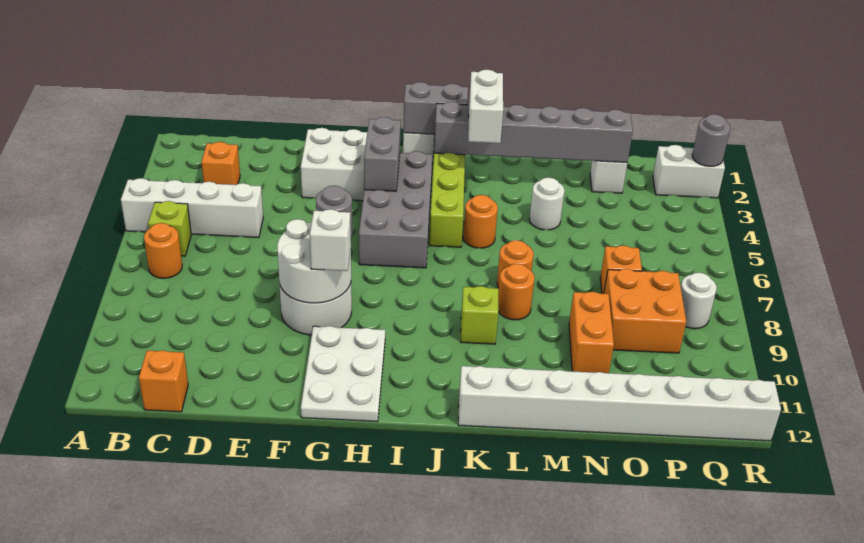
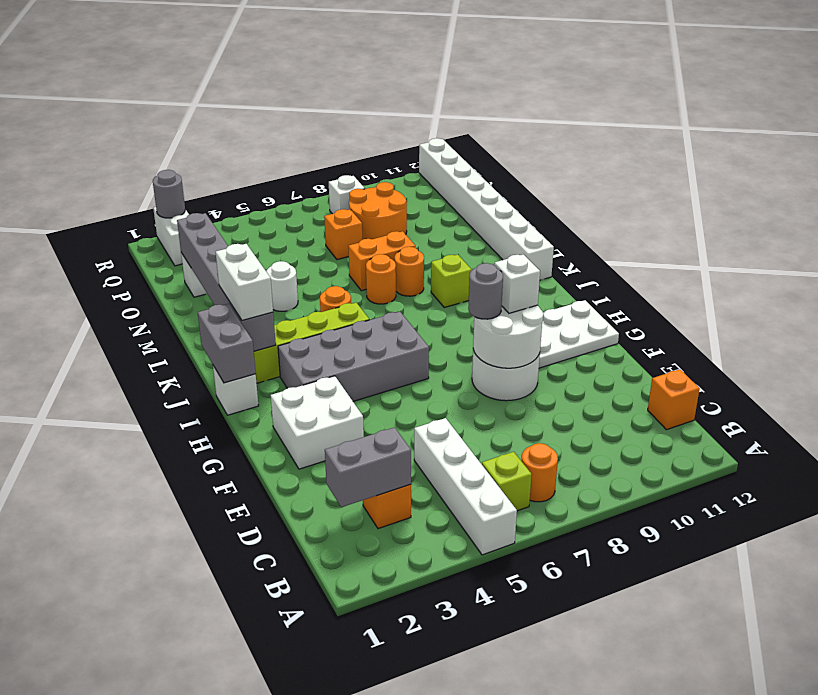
grey brick H3:H4 level 2 -> grey brick C2:C3 level 2
white brick K2:K3 level 3 -> white brick J2:K2 level 3
orange brick N9:N10 level 1 -> orange brick M7:M8 level 1
orange brick O8:P9 level 1 -> orange round brick O8:P9 level 1
white round brick Q8 level 1 -> white brick Q8 level 1

